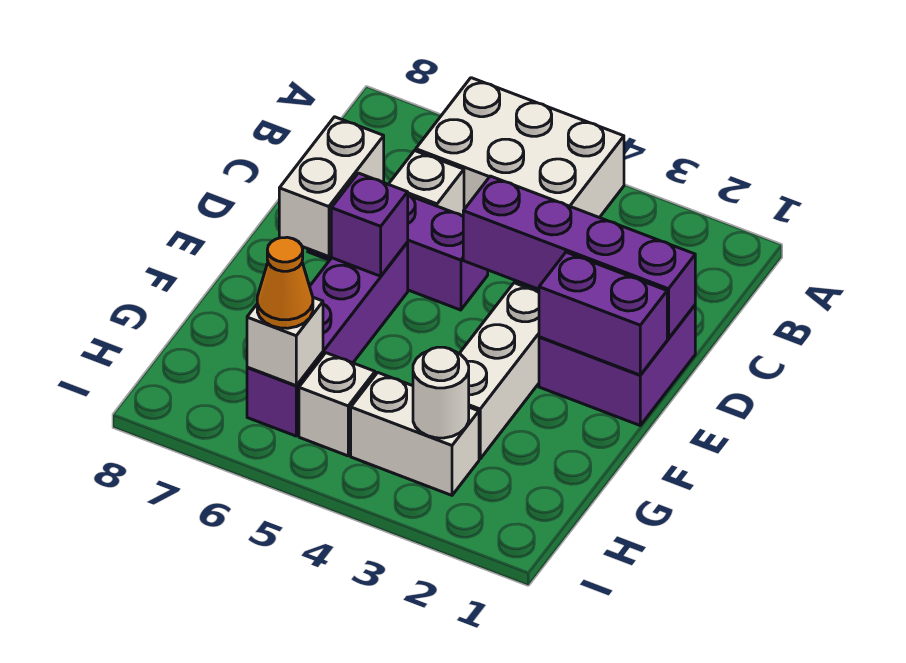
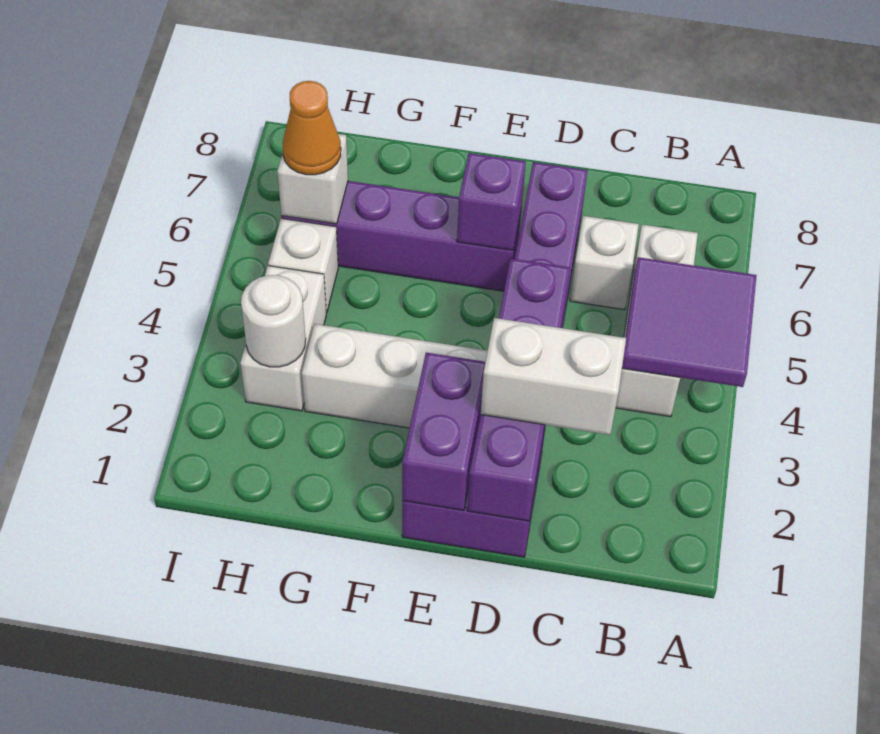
white brick A4:B6 level 1 -> white brick B4:B6 level 1
none -> purple tile A4:B5 level 2
white brick D7:E7 level 2 -> white brick C2:D2 level 3

